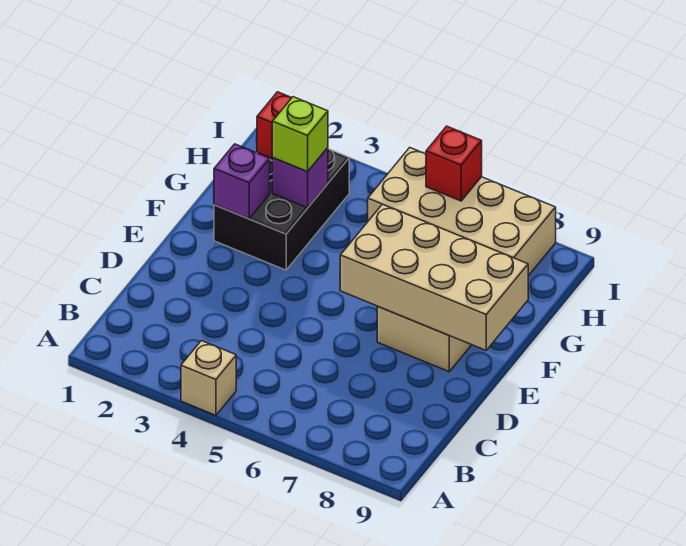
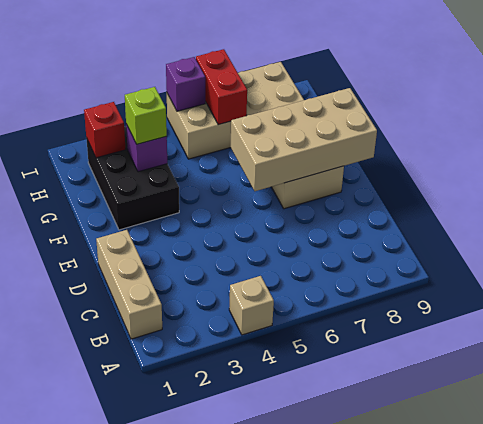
none -> tan brick B1:D1 level 1
purple brick F2 level 2 -> purple brick I5 level 2
red brick I6 level 2 -> red brick H6:I6 level 2

